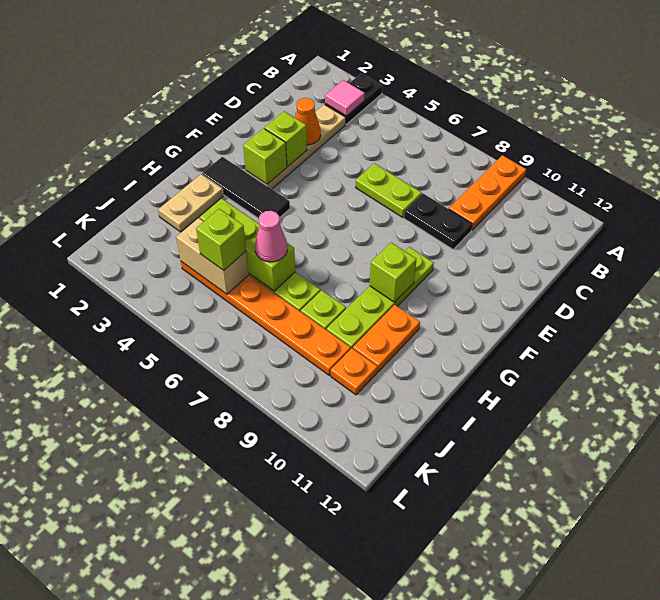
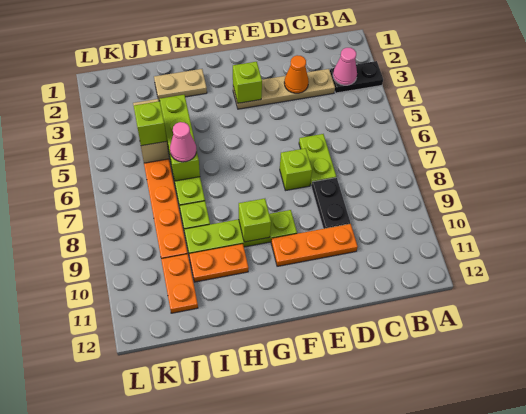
orange plate A9:C9 level 1 -> orange plate D10:F10 level 1
pink tile B3 level 2 -> pink cone B3 level 2
lime brick E3 level 2 -> lime brick E7 level 1
black tile G2:G4 level 1 -> none
orange plate J10 level 1 -> orange plate J10:J11 level 1

